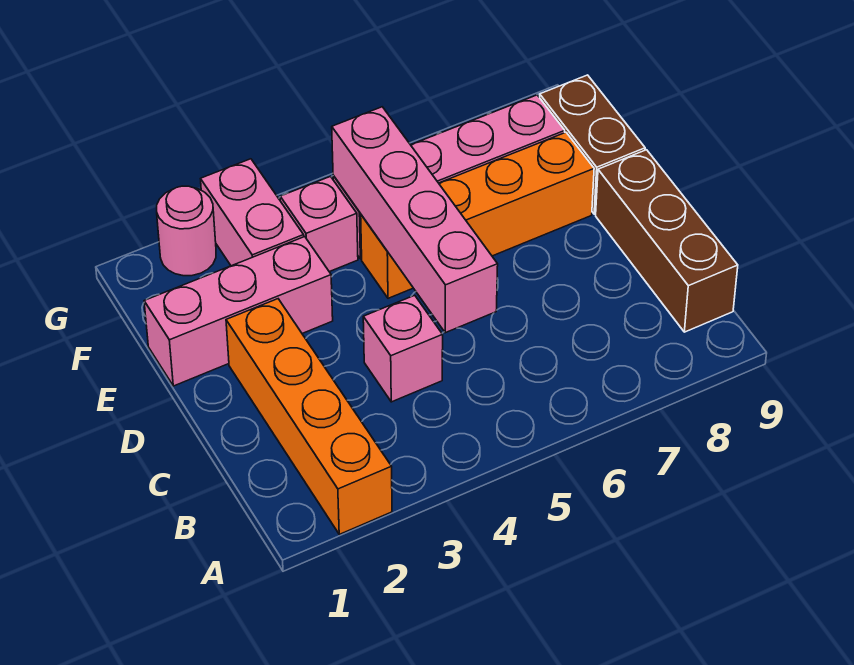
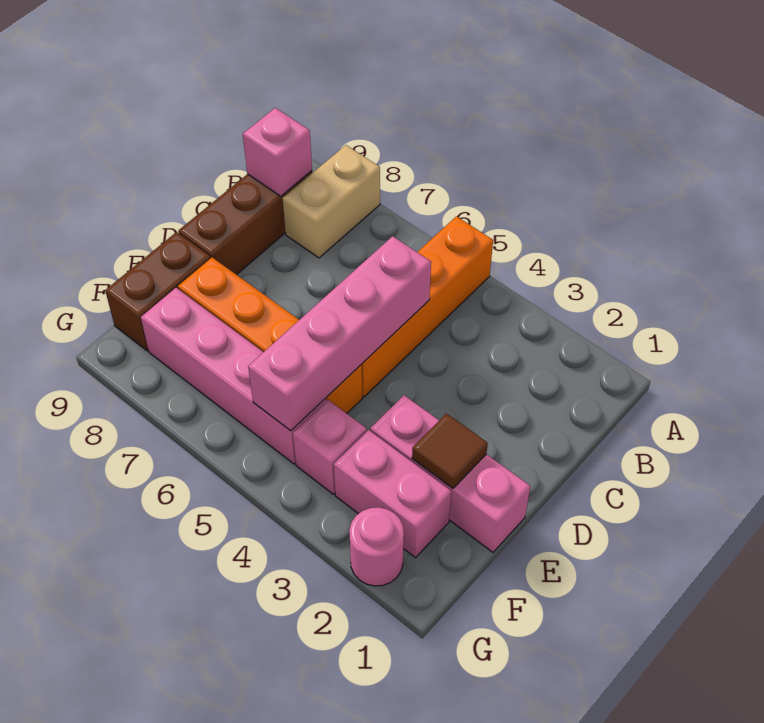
orange brick A2:D2 level 1 -> orange brick A5:D5 level 1
none -> tan brick A8:B8 level 1
pink brick C4 level 1 -> pink brick B9 level 2
none -> brown tile E2 level 2
pink brick F3:G3 level 1 -> pink brick F2:F3 level 1

